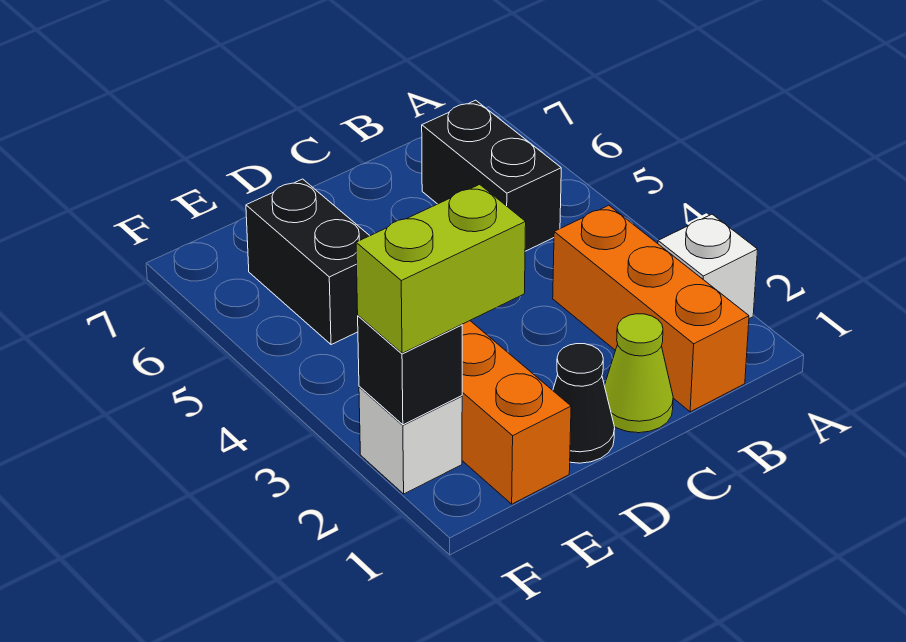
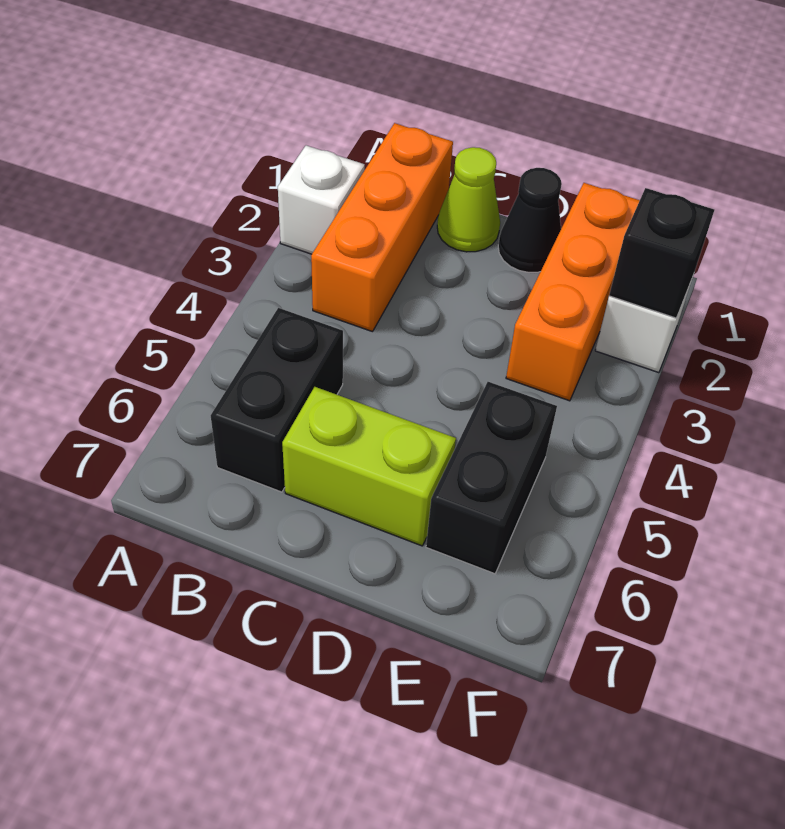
lime brick E2:F2 level 3 -> lime brick C6:D6 level 1

